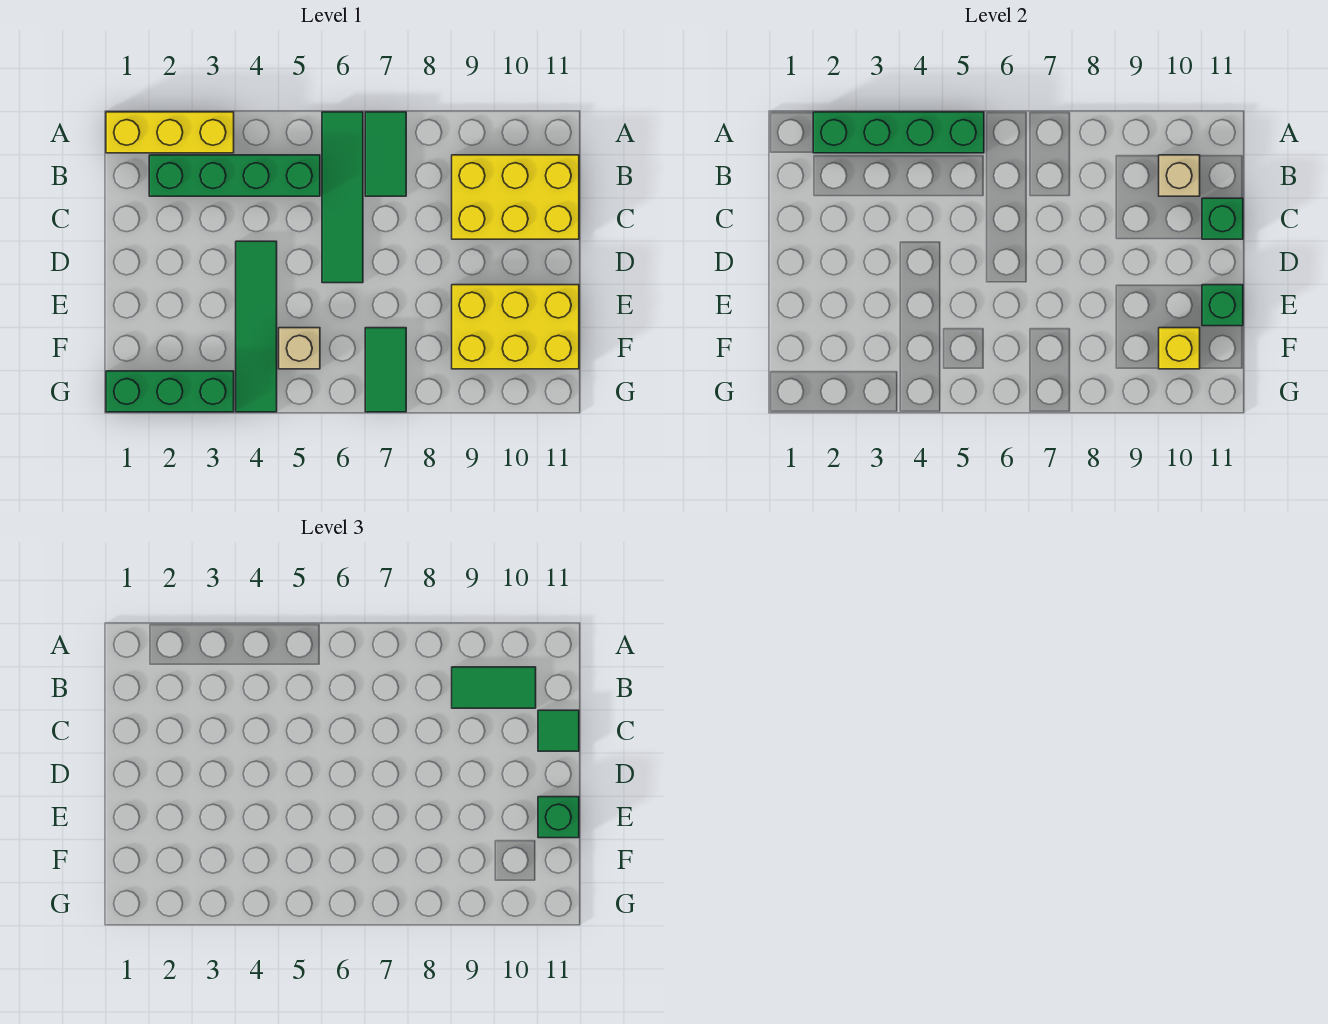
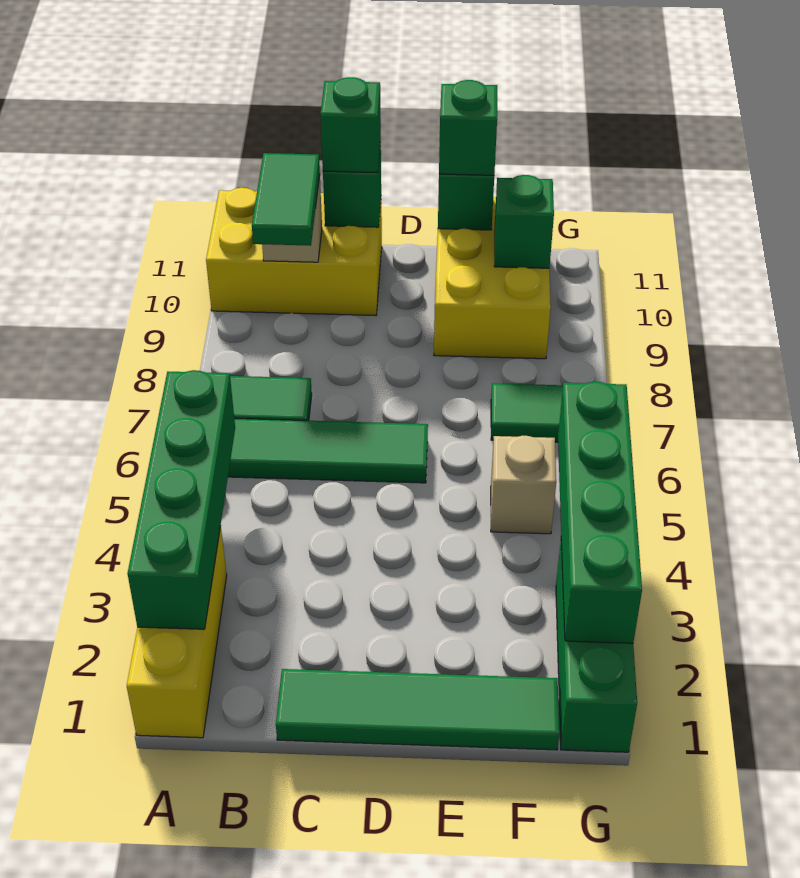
green brick B2:B5 level 1 -> green brick G2:G5 level 2
yellow brick B9:C11 level 1 -> yellow brick A10:C11 level 1
green tile C11 level 3 -> green brick C11 level 3
green tile D4:G4 level 1 -> green tile C1:F1 level 1
yellow brick F10 level 2 -> green brick F10 level 2

